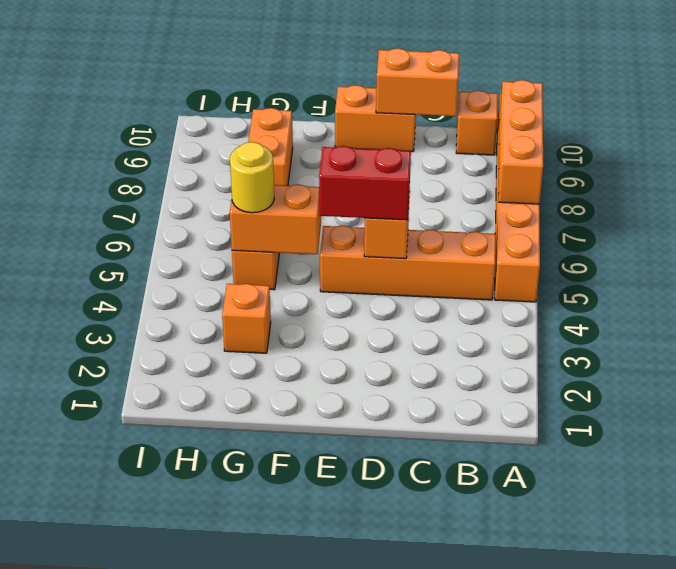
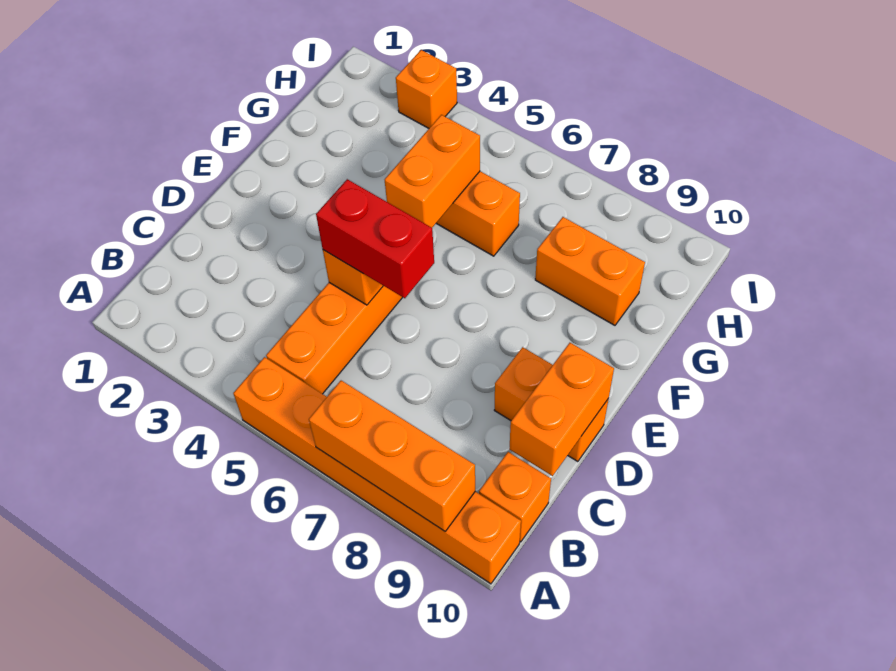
red brick D5:E5 level 3 -> red brick D5:D6 level 3
orange brick D10:E10 level 1 -> orange brick D9:D10 level 1
orange brick G3 level 1 -> orange brick I3 level 1
yellow round brick G5 level 3 -> none

